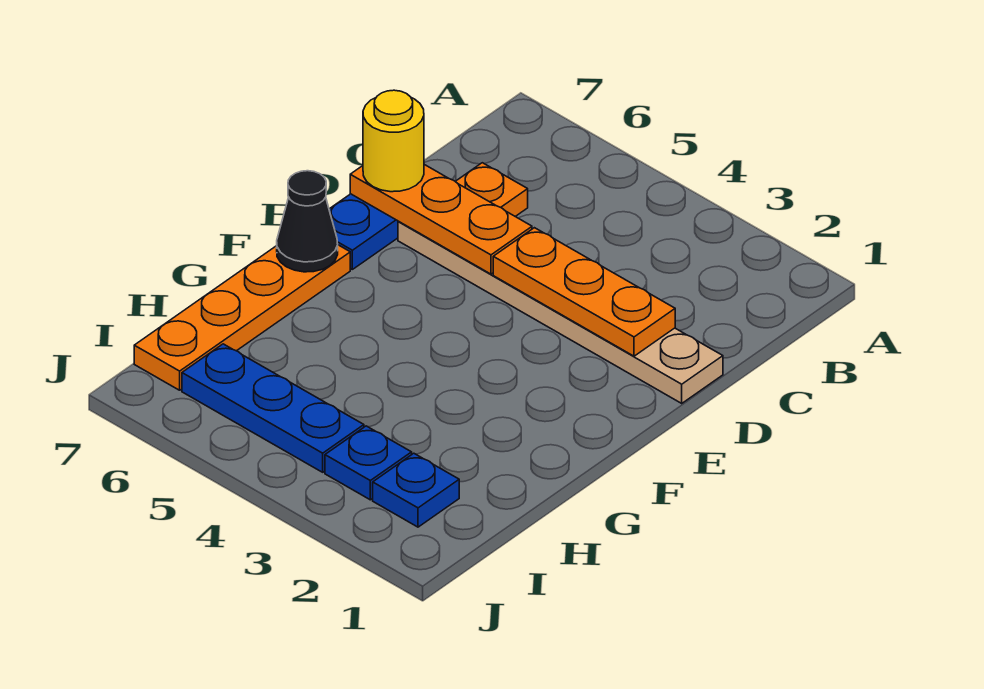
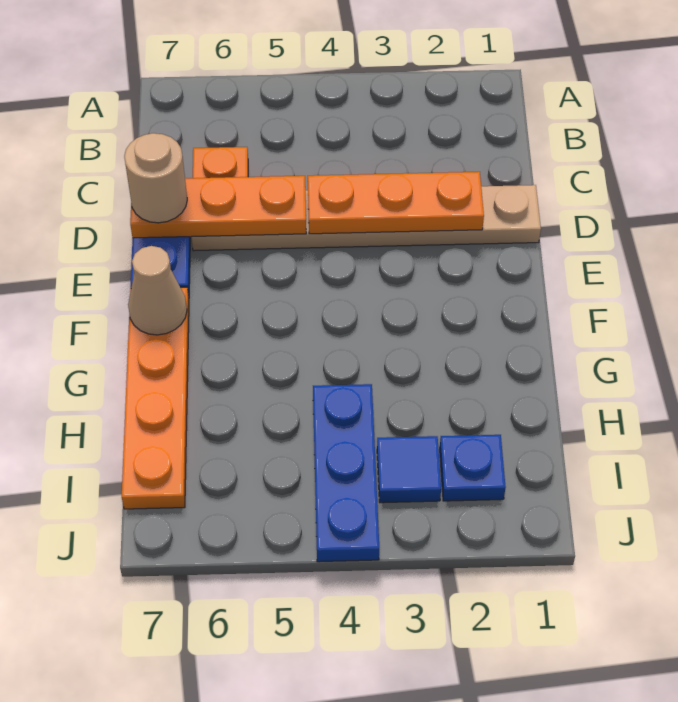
yellow round brick D7 level 3 -> tan round brick D7 level 3
black cone F7 level 2 -> tan cone F7 level 2
blue plate I3 level 1 -> blue tile I3 level 1
blue plate I4:I6 level 1 -> blue plate H4:J4 level 1

